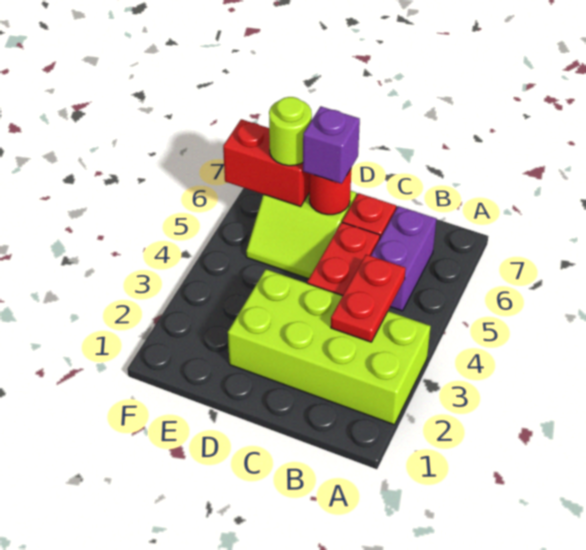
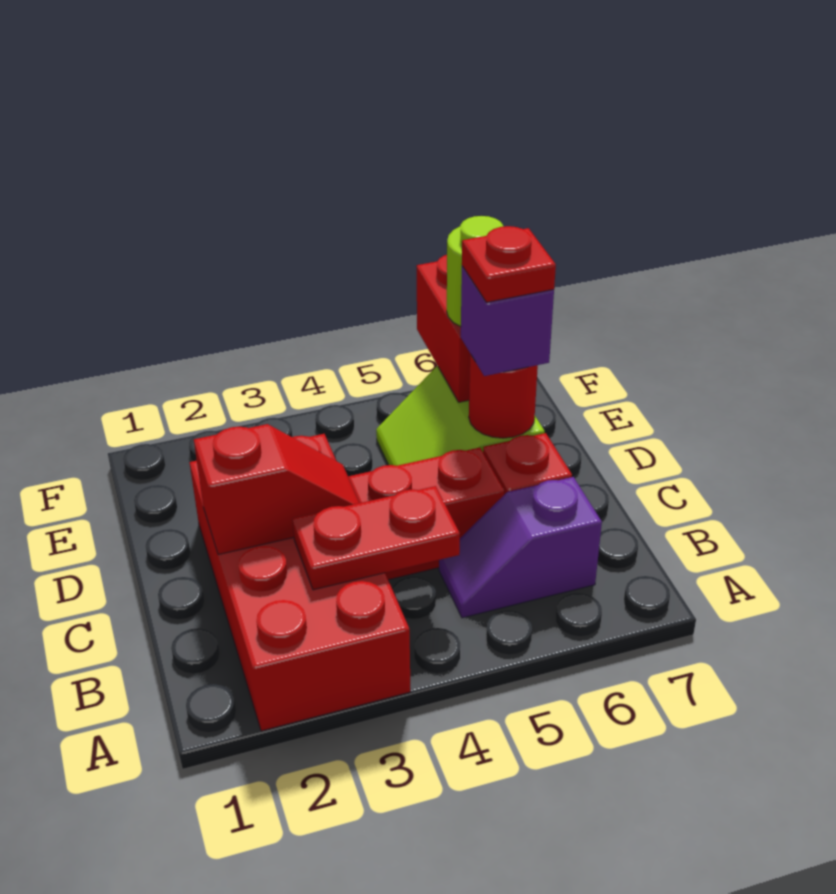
lime brick A2:D3 level 1 -> red brick A2:D3 level 1
purple brick B5:B6 level 1 -> purple slope B5:B6 level 1 top 6
none -> red slope C2:C3 level 2 top 2
none -> red plate D6 level 4

